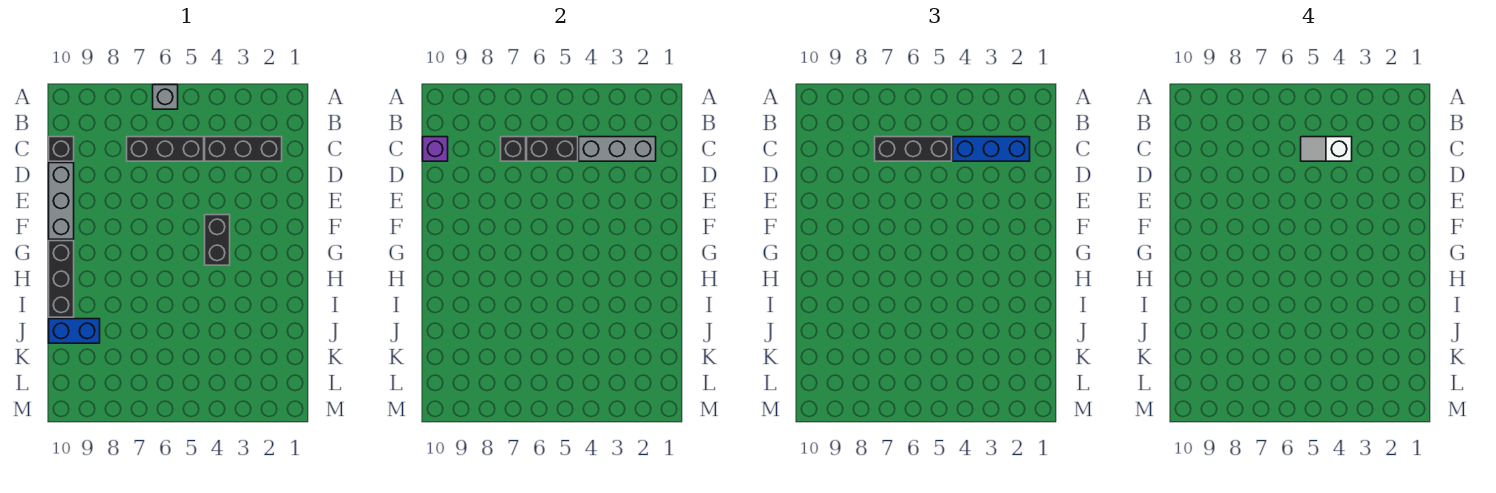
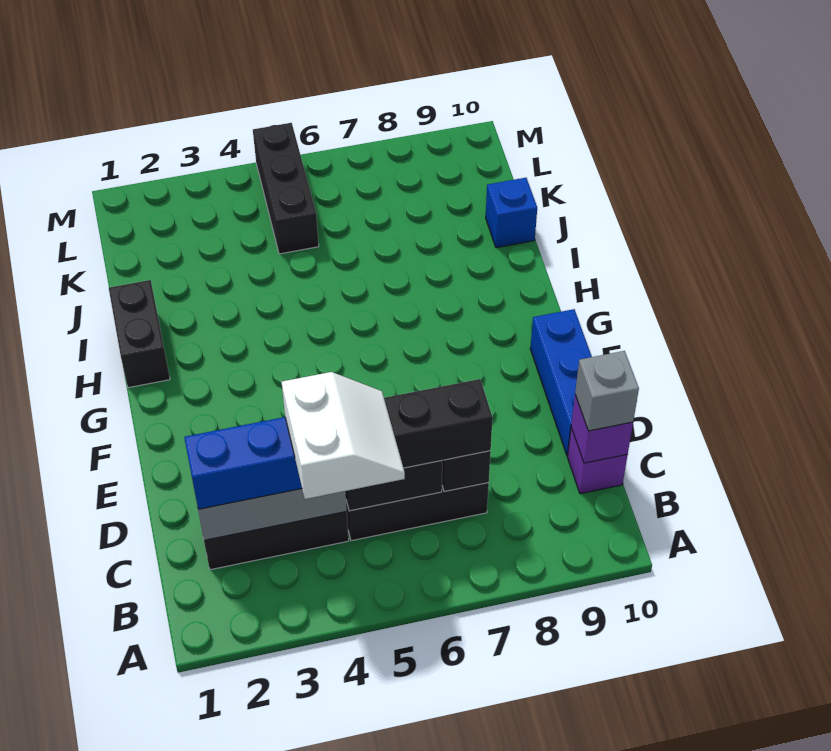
grey brick A6 level 1 -> grey brick C10 level 3
white slope C4:C5 level 4 top 4 -> white slope B4:C5 level 4 top 4
black brick C10 level 1 -> purple brick C10 level 1
grey brick D10:F10 level 1 -> blue brick D10:F10 level 1
black brick F4:G4 level 1 -> black brick H1:I1 level 1
black brick G10:I10 level 1 -> black brick K5:M5 level 1
blue brick J9:J10 level 1 -> blue brick J10 level 1

